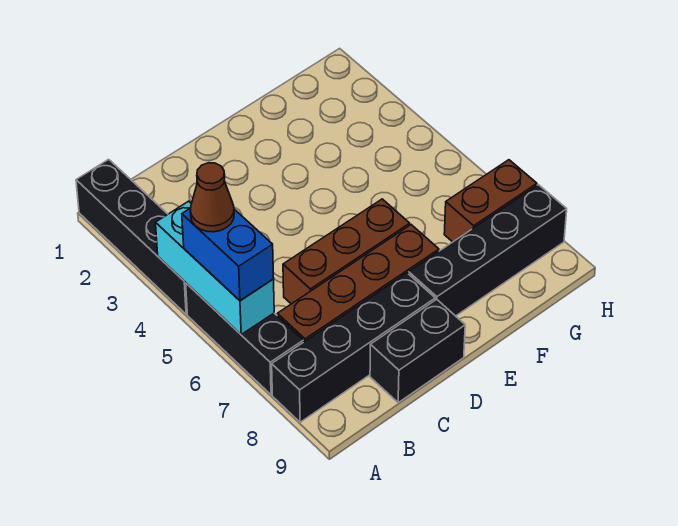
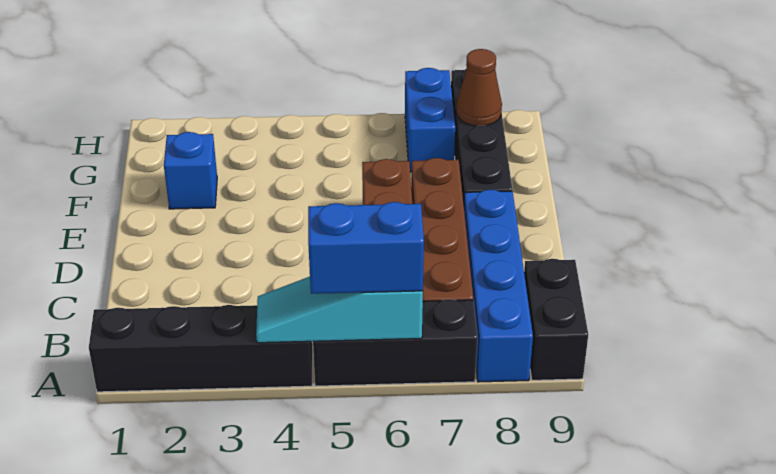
cyan brick A4:A6 level 2 -> cyan slope A4:A6 level 2 top 6
brown cone A5 level 4 -> brown cone G8 level 2
black brick A8:D8 level 1 -> blue brick A8:D8 level 1
black brick C9:D9 level 1 -> black brick A9:B9 level 1
none -> blue brick F2 level 1
brown brick G7:H7 level 1 -> blue brick G7:H7 level 1

